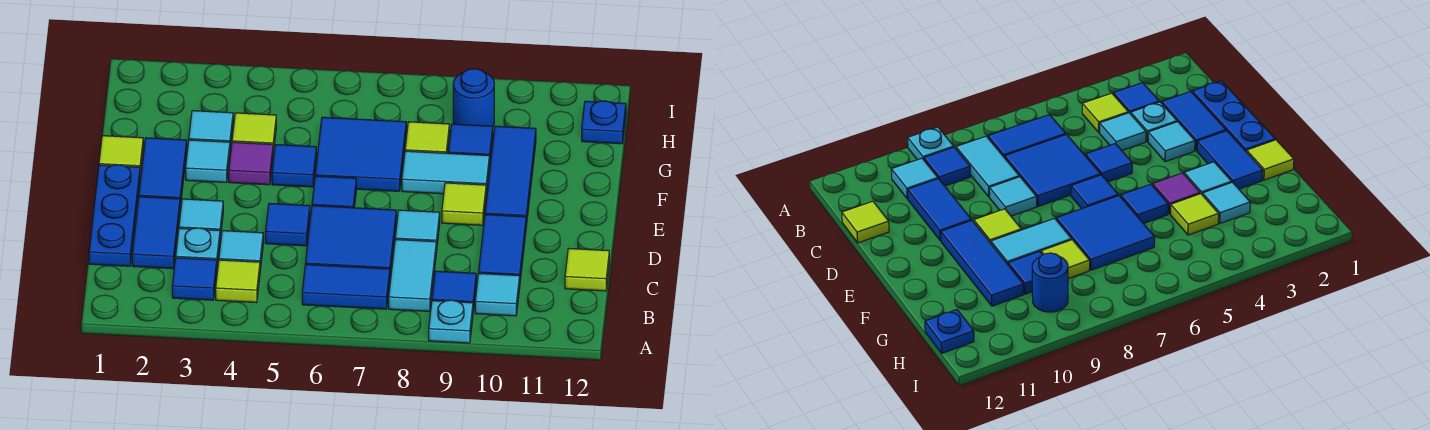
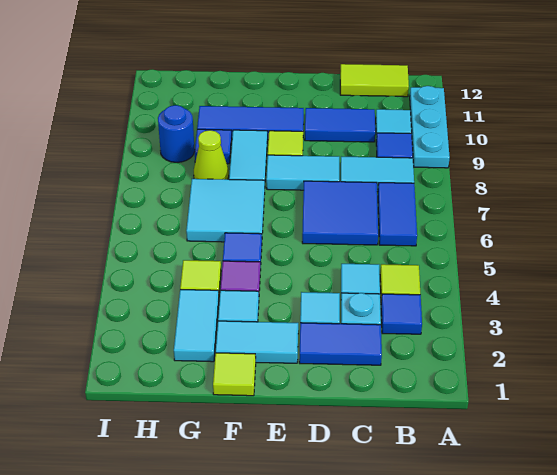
cyan plate A9 level 1 -> cyan plate A9:A11 level 1
blue plate C1:E1 level 1 -> none
lime tile C12 level 1 -> lime tile B12:C12 level 1
blue tile D5 level 1 -> none
cyan tile D8 level 1 -> cyan tile D8:E8 level 1
blue tile E2:F2 level 1 -> cyan tile E2:F2 level 1
blue tile E6 level 1 -> none
blue tile F6:G7 level 1 -> cyan tile F6:G7 level 1
cyan tile G3 level 1 -> cyan tile G2:G3 level 1
lime tile G8 level 1 -> lime cone G8 level 1
blue plate H12 level 1 -> none

